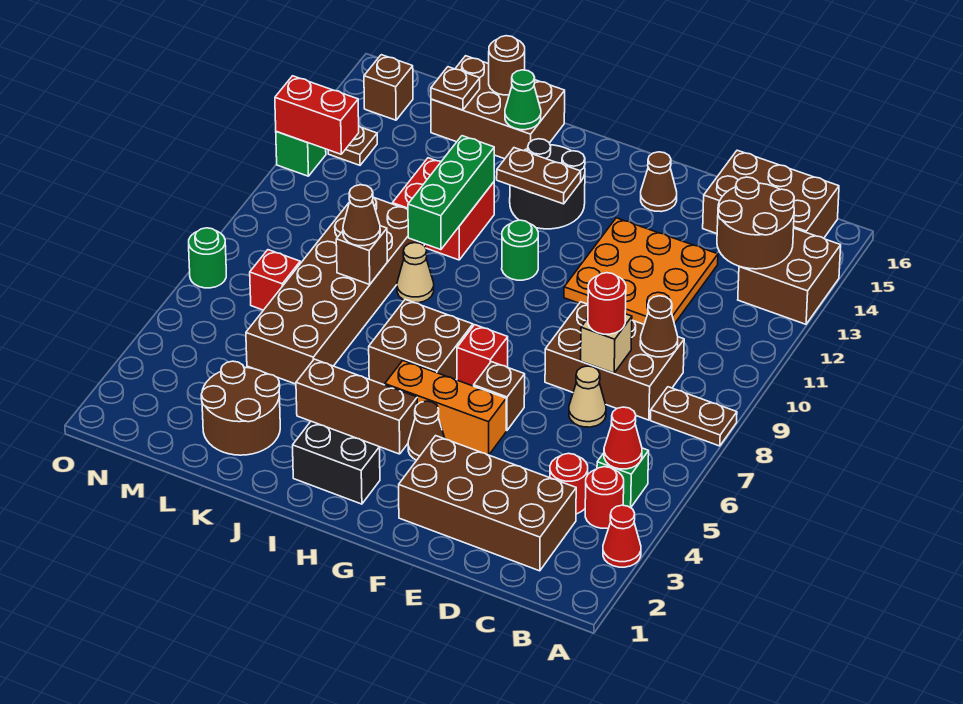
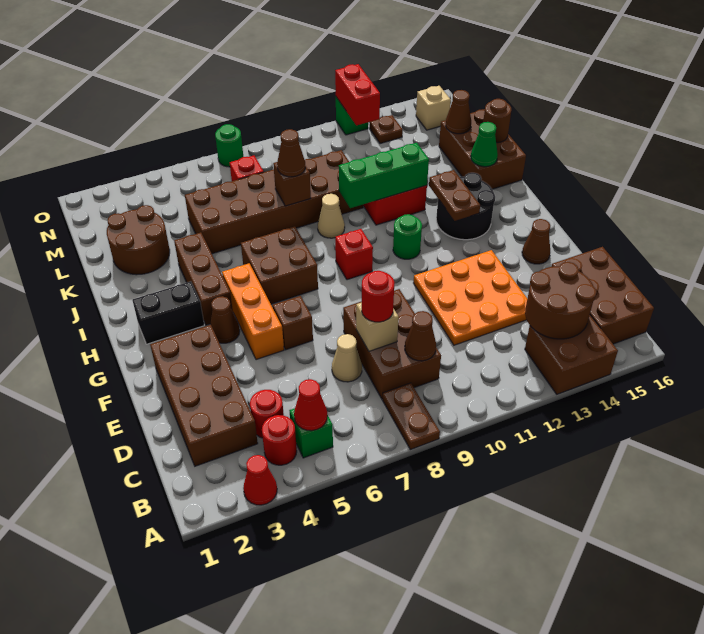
red brick G7 level 1 -> red brick H9 level 1
black brick H2:I2 level 1 -> black brick H2:H3 level 1
brown plate L15 level 2 -> brown cone L15 level 2
brown brick N15 level 1 -> tan brick N15 level 1

